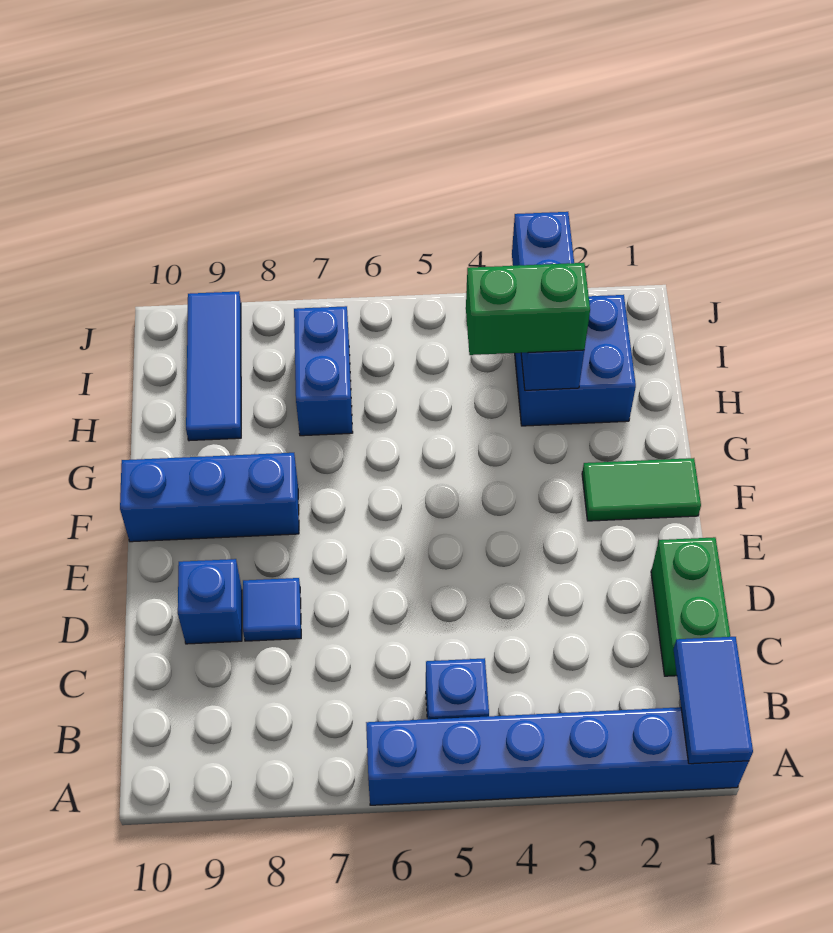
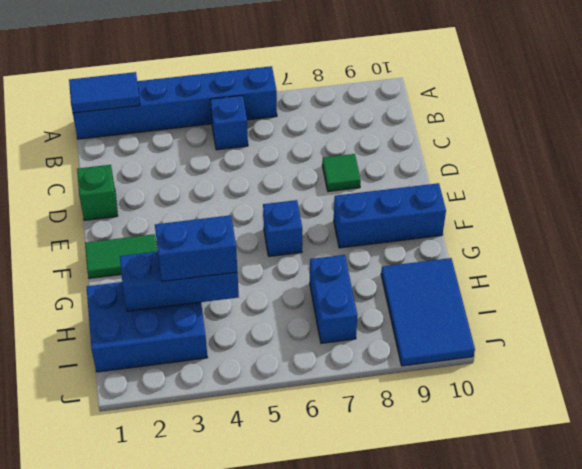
blue tile A1:B1 level 2 -> blue tile A1:A2 level 2
green brick C1:D1 level 1 -> green brick D1 level 1
blue tile D8 level 1 -> green tile D8 level 1
blue brick D9 level 1 -> blue brick F6 level 1
blue brick H2:I3 level 1 -> blue brick H1:I3 level 1
blue brick H3:J3 level 2 -> blue brick H2:H4 level 2
green brick H3:H4 level 3 -> blue brick H3:H4 level 3
blue tile H9:J9 level 1 -> blue tile H9:J10 level 1

